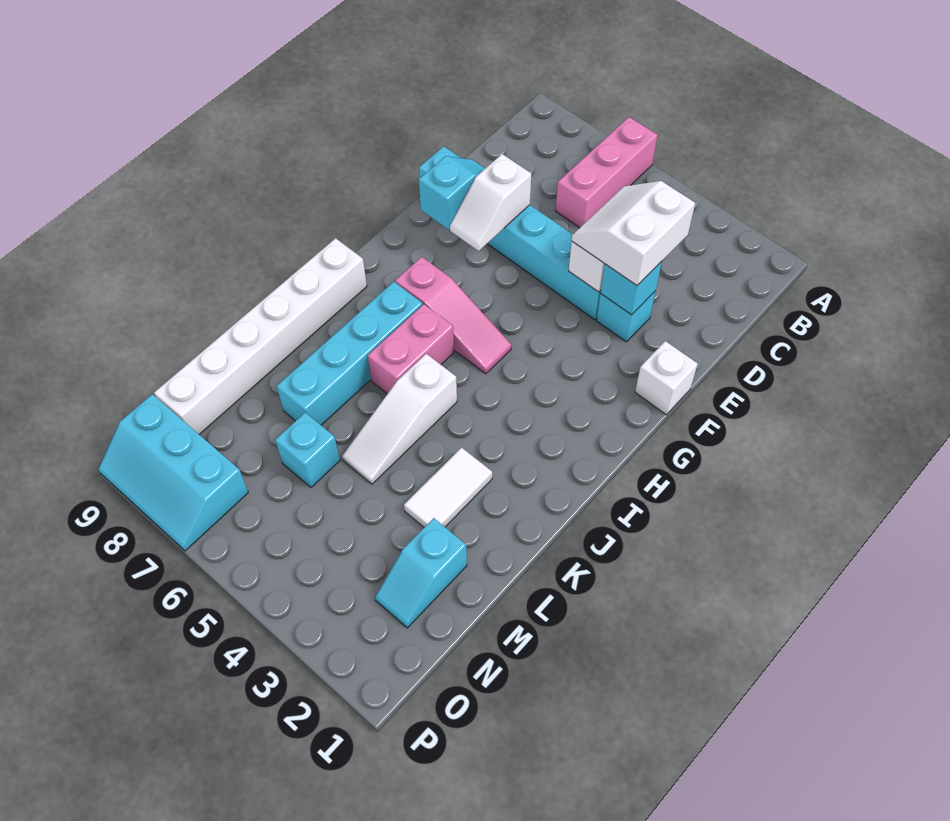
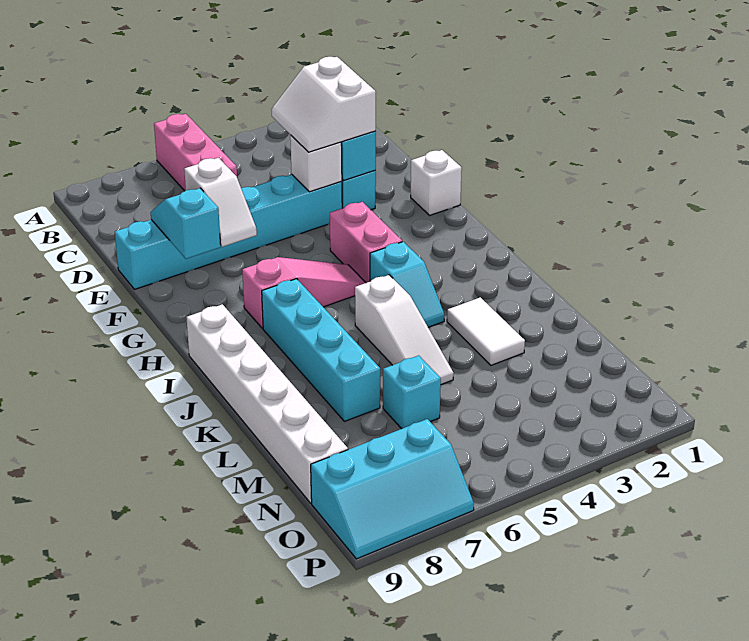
pink brick I6:J6 level 1 -> pink brick G4:H4 level 1
cyan slope M2:N2 level 1 top M -> cyan slope I4:J4 level 1 top I

